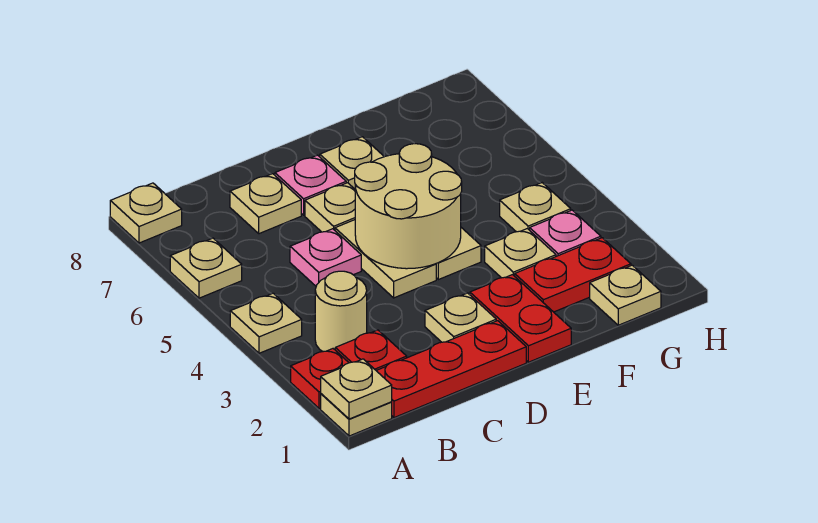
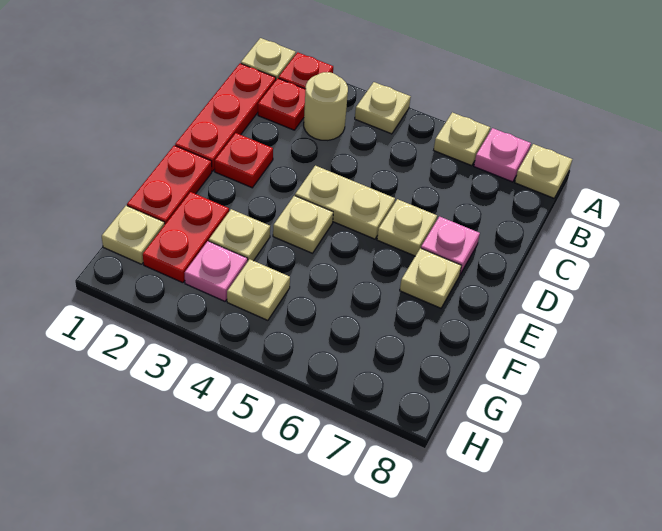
tan plate A1 level 2 -> none
pink plate C5 level 1 -> pink plate A7 level 1
tan plate C7 level 1 -> none
tan plate D2 level 1 -> red plate D2 level 1
tan round brick D4:E5 level 2 -> none
red plate E1:E2 level 1 -> red plate E1:F1 level 1

